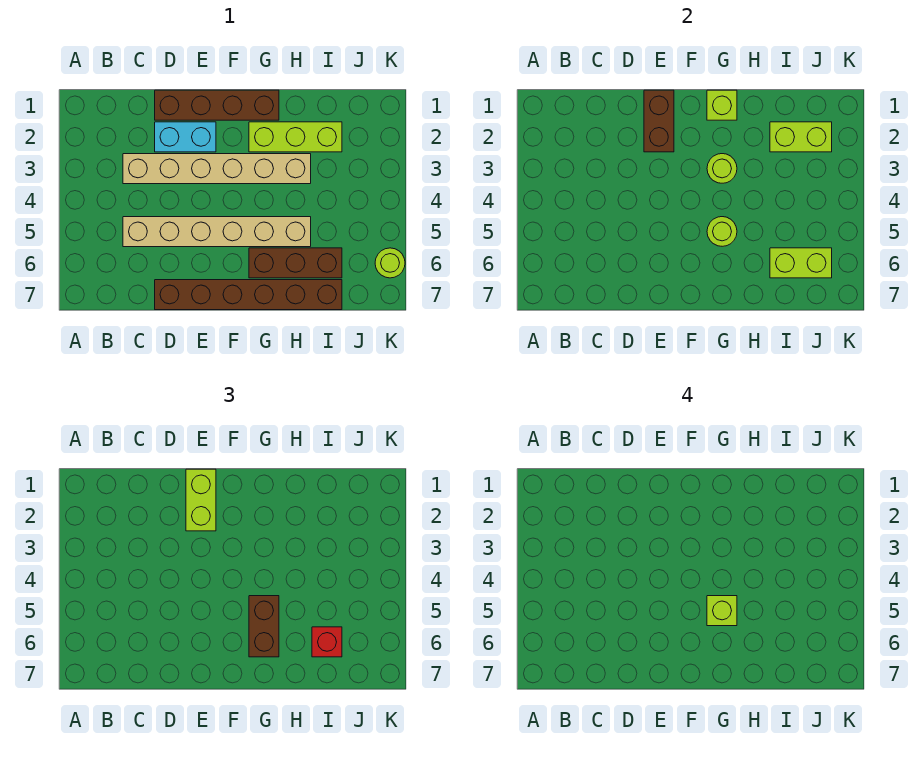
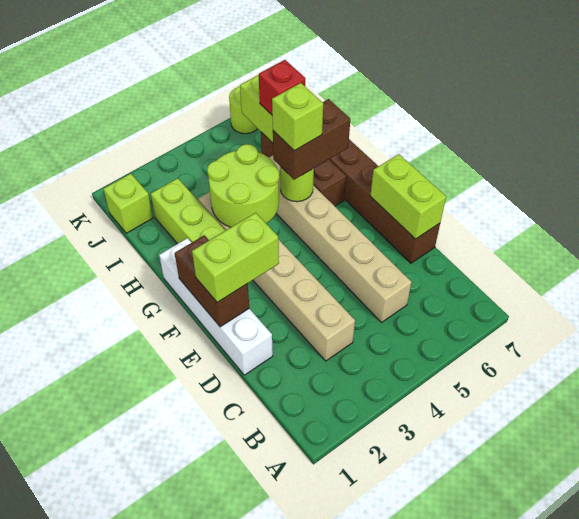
brown brick D1:G1 level 1 -> white brick D1:G1 level 1
cyan brick D2:E2 level 1 -> none
brown brick E1:E2 level 2 -> brown brick E1:F1 level 2
lime brick G1 level 2 -> lime brick J1 level 1
lime round brick G3 level 2 -> lime round brick G3:H4 level 2
lime brick I2:J2 level 2 -> lime brick D7:E7 level 2

